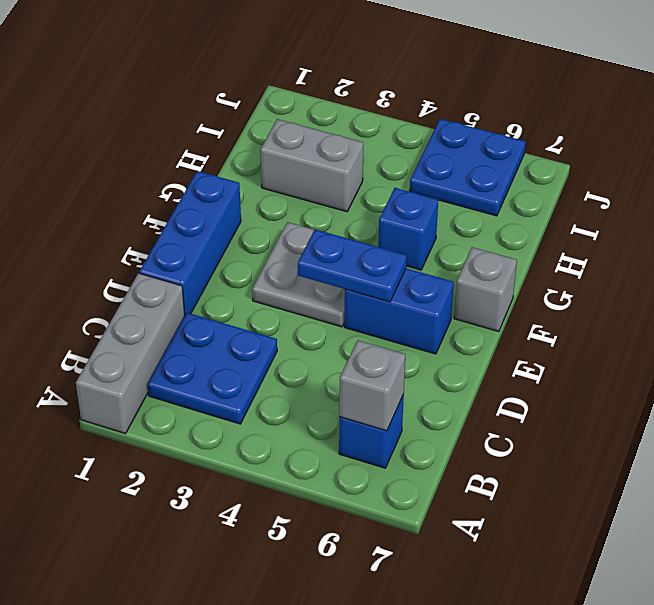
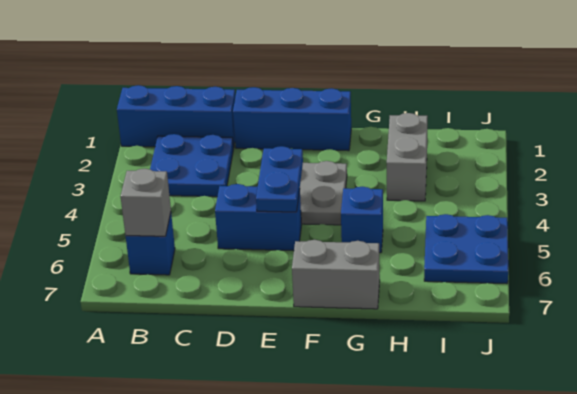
grey brick A1:C1 level 1 -> blue brick A1:C1 level 1
blue brick E5:E6 level 1 -> blue brick D5:E5 level 1
grey brick F7 level 1 -> grey brick F7:G7 level 1

